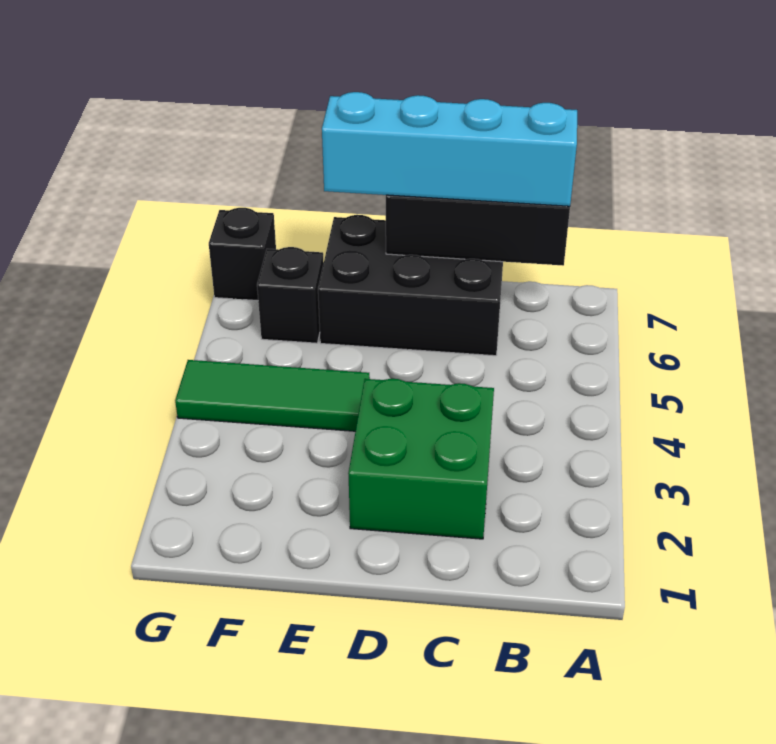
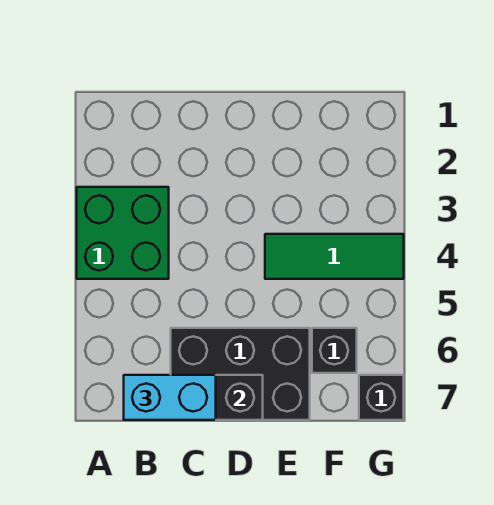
cyan brick B7:E7 level 3 -> cyan brick B7:C7 level 3
green brick C2:D3 level 1 -> green brick A3:B4 level 1

